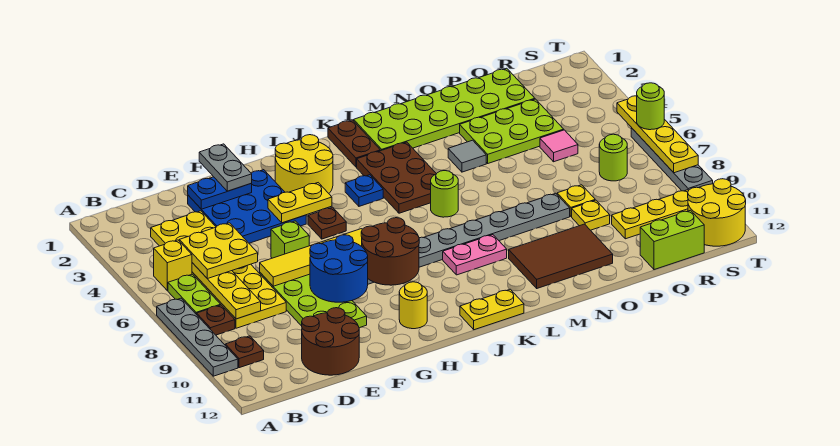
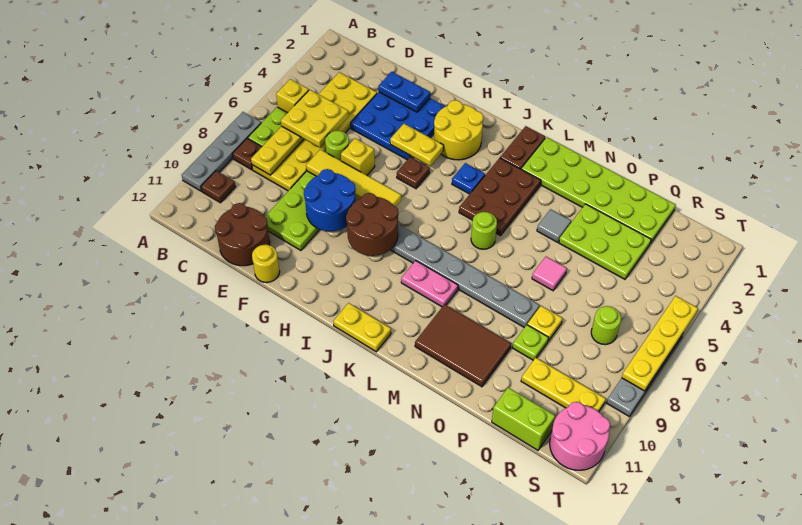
grey plate F1:F2 level 3 -> none
lime brick F6 level 1 -> yellow brick F6 level 1
yellow round brick H11 level 1 -> yellow round brick F12 level 1
yellow plate P9 level 1 -> lime plate P9 level 1
pink tile Q5 level 1 -> pink tile O6 level 1
yellow round brick S11:T12 level 1 -> pink round brick S11:T12 level 1
lime round brick T6 level 3 -> lime round brick E6 level 1

